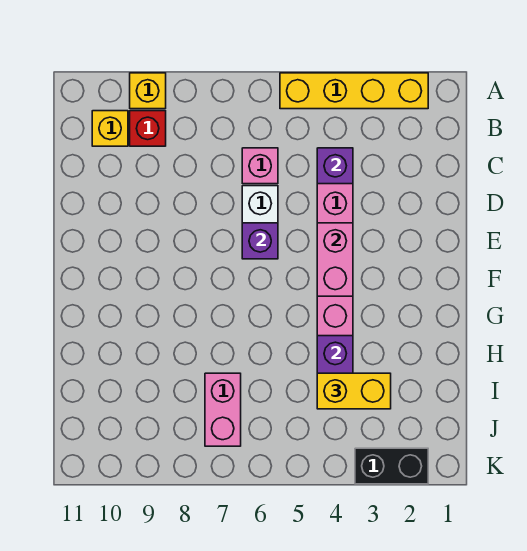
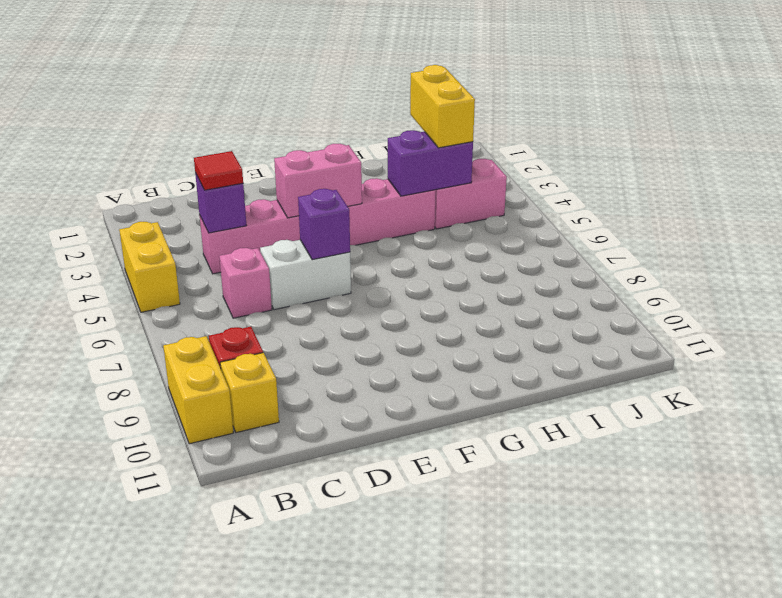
yellow brick A2:A5 level 1 -> yellow brick A4:A5 level 1
yellow brick A9 level 1 -> yellow brick A9:A10 level 1
none -> red tile C4 level 3
pink brick I7:J7 level 1 -> pink brick I4:J4 level 1
black brick K2:K3 level 1 -> none

